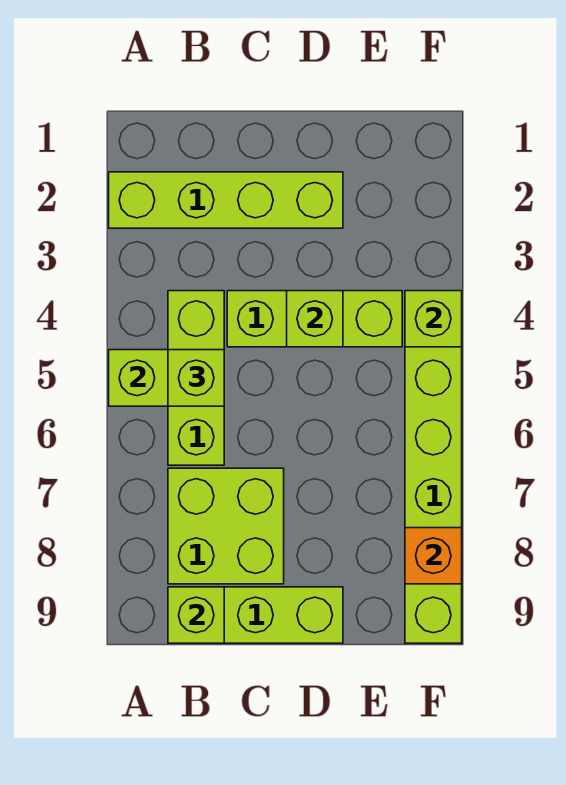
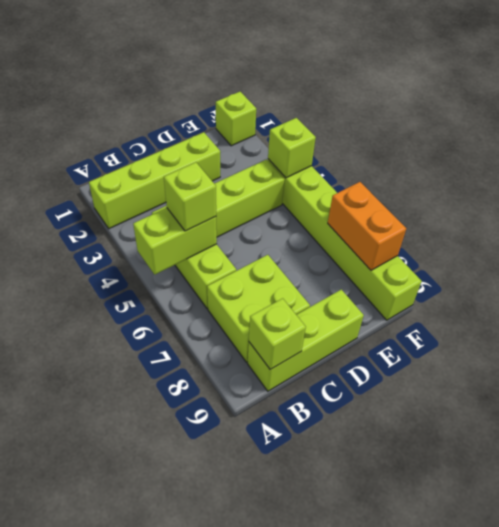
lime brick D4 level 2 -> lime brick F1 level 1
orange brick F8 level 2 -> orange brick F7:F8 level 2

